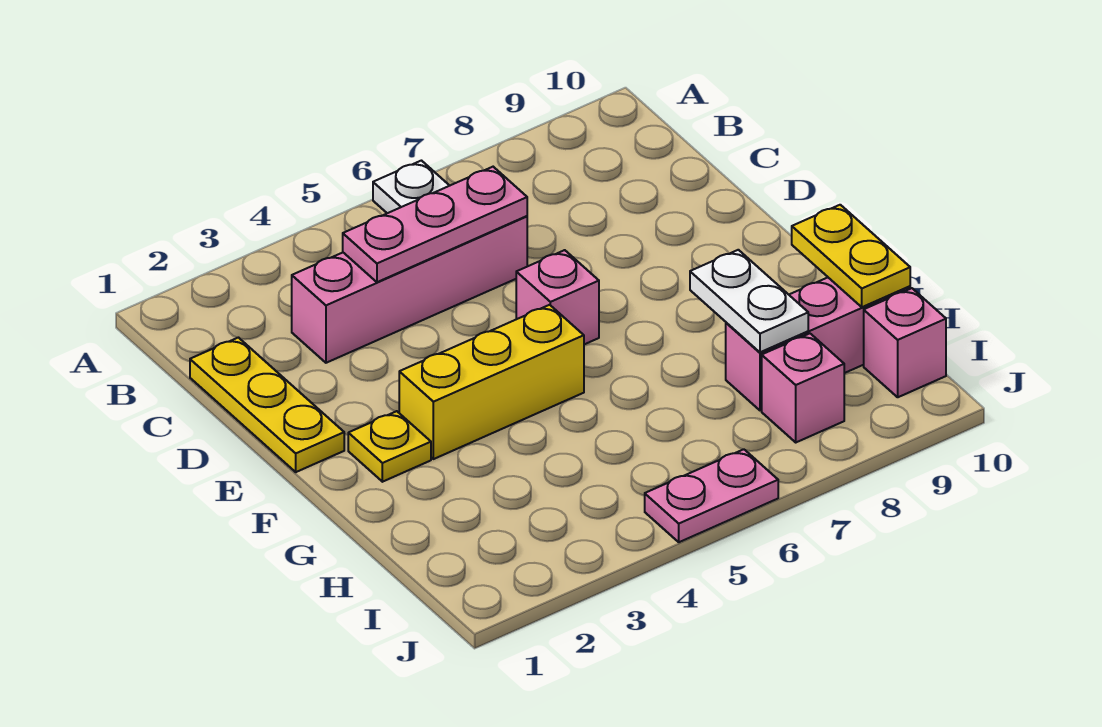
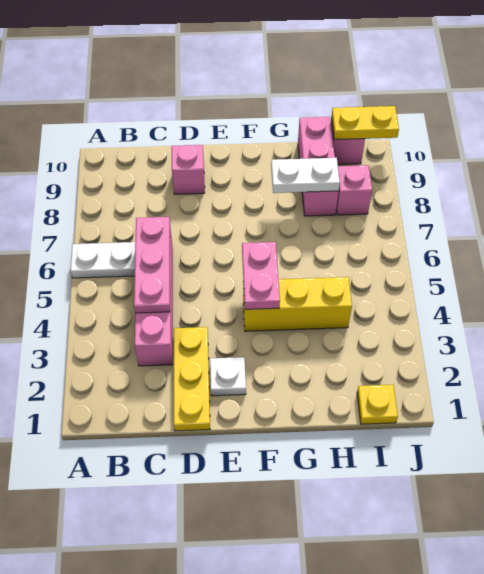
yellow plate C1:E1 level 1 -> yellow plate D1:D3 level 1
none -> white plate E2 level 1
pink brick E6 level 1 -> pink brick D9 level 1
yellow plate F2 level 1 -> yellow plate I1 level 1
yellow brick F3:F5 level 1 -> yellow brick F4:H4 level 1
yellow plate G10:H10 level 2 -> yellow plate I10:J10 level 2
pink plate J5:J6 level 1 -> pink plate F4:F5 level 2

